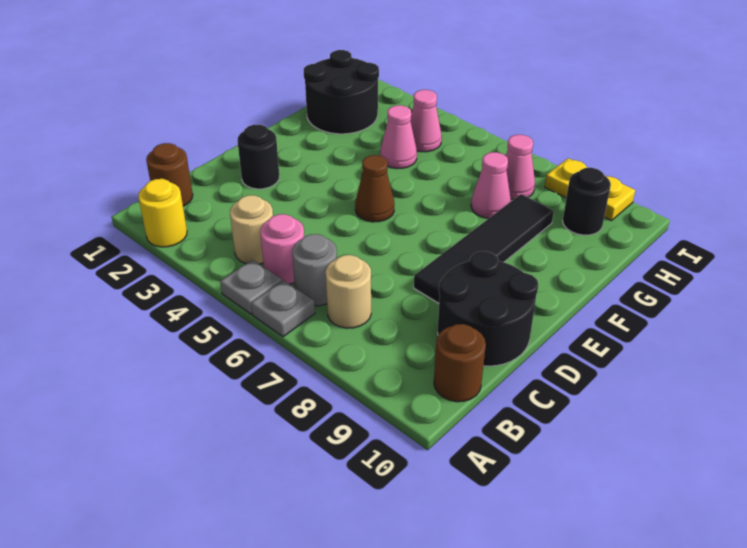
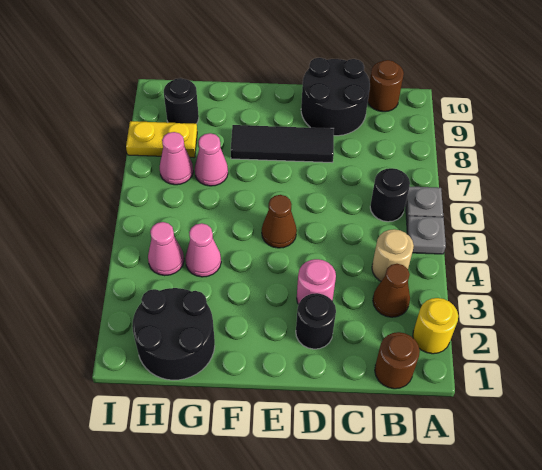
none -> brown cone B3 level 1
pink round brick B5 level 1 -> pink round brick D3 level 1
grey round brick B6 level 1 -> black round brick B6 level 1
tan round brick B7 level 1 -> none
black tile D8:G8 level 1 -> black tile D8:F8 level 1
yellow plate I8:I9 level 1 -> yellow plate H8:I8 level 1

